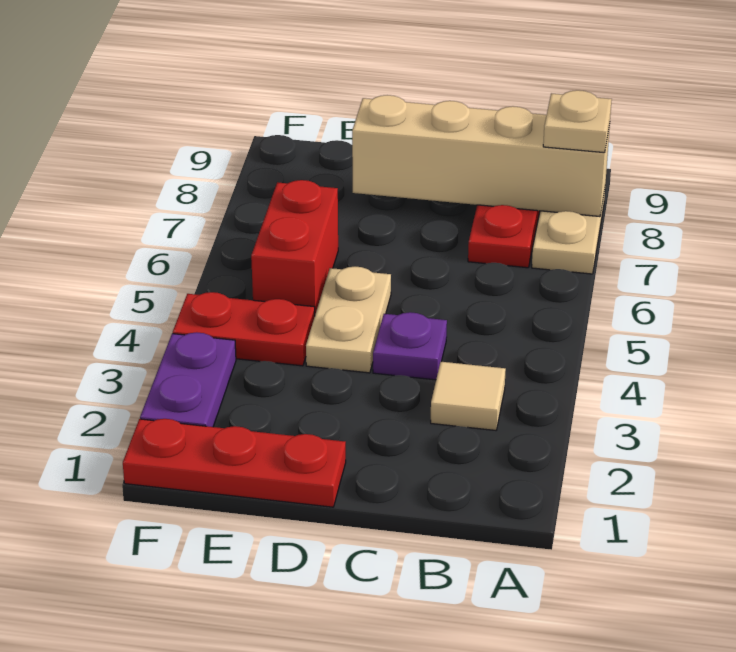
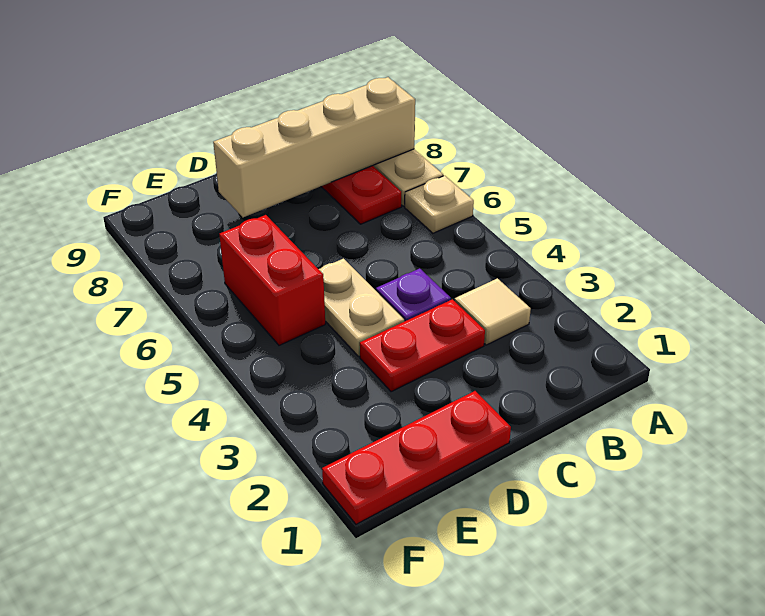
tan plate A8 level 3 -> tan plate A6 level 1
red plate E4:F4 level 1 -> red plate C3:D3 level 1
purple plate F2:F3 level 1 -> none

